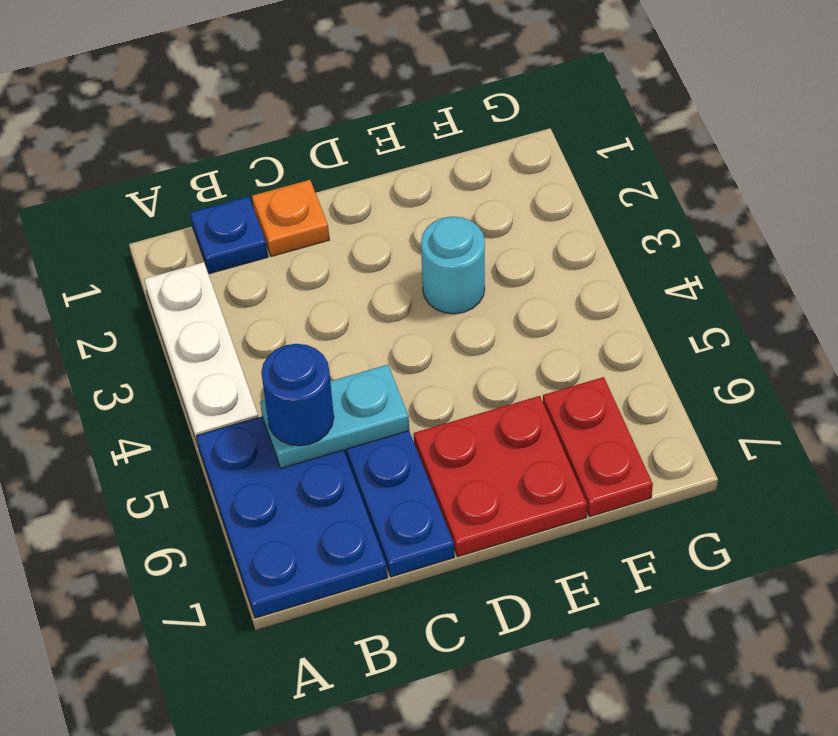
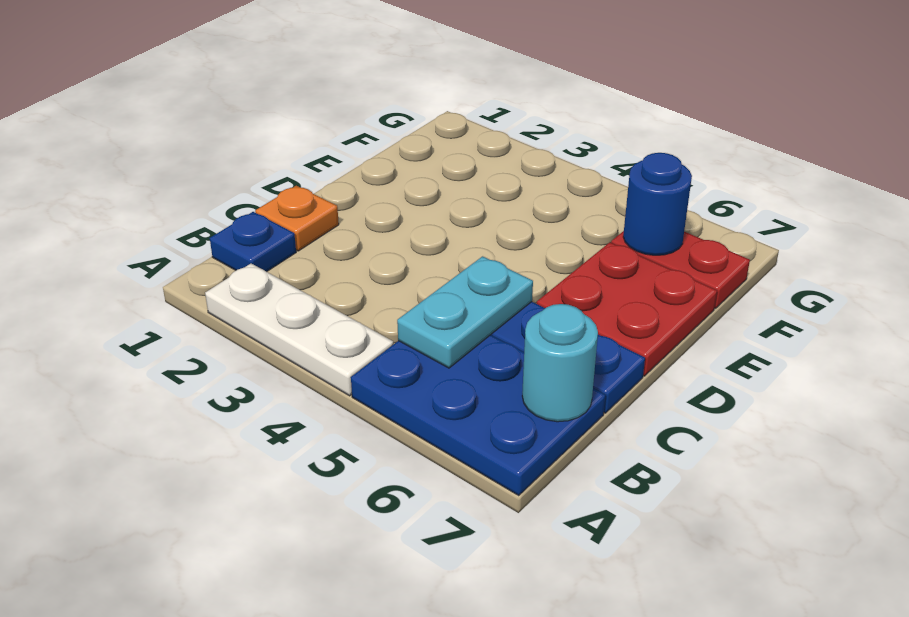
blue round brick B5 level 3 -> blue round brick F6 level 2
cyan round brick E3 level 1 -> cyan round brick B7 level 2

